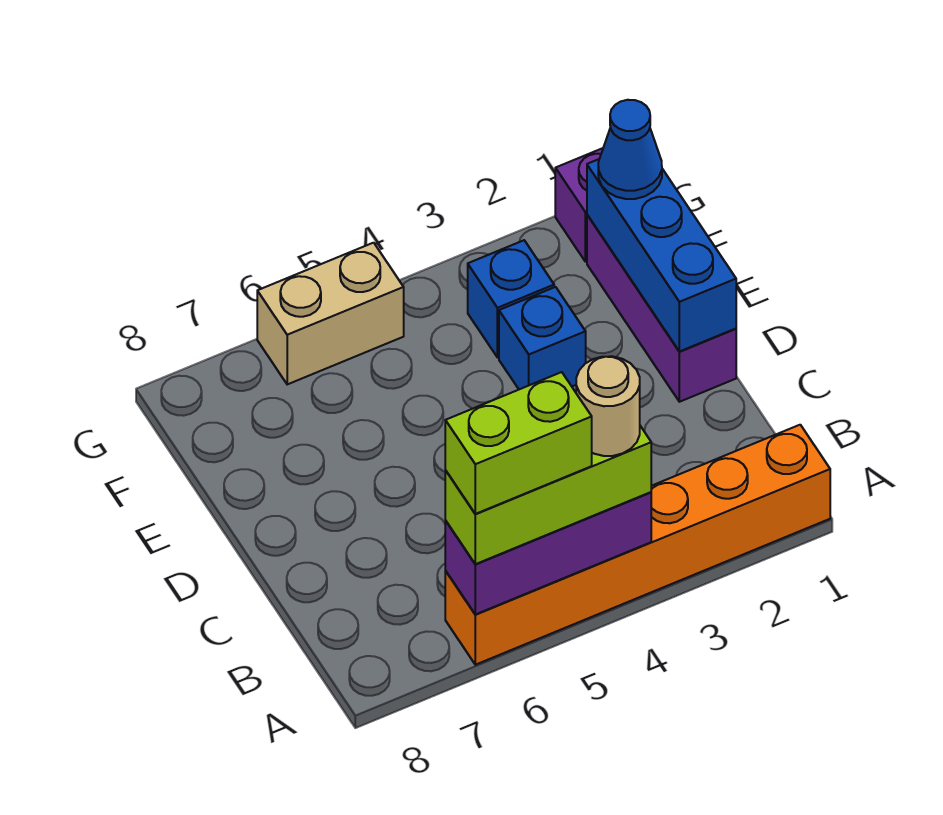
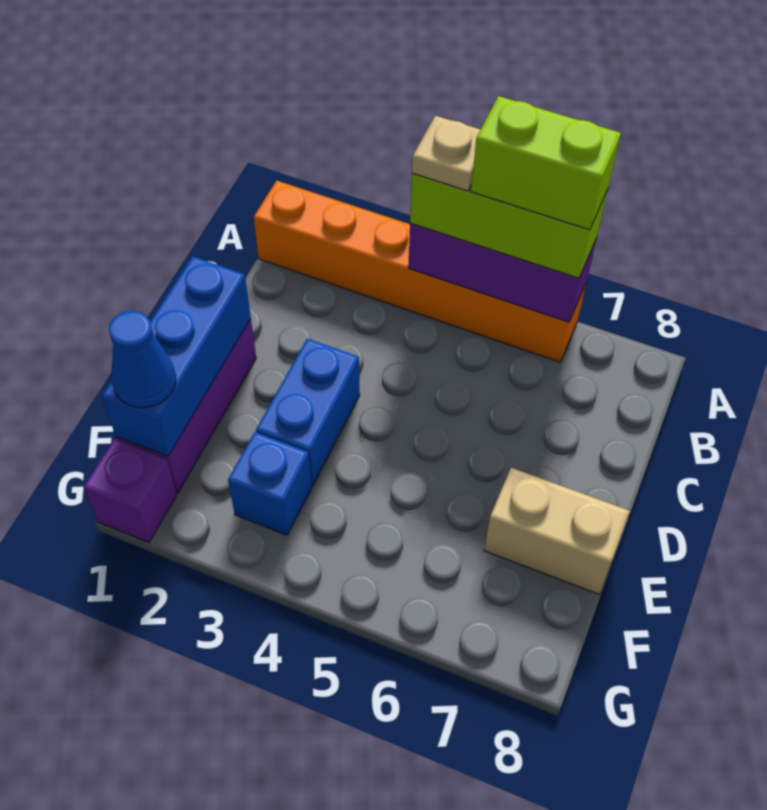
tan round brick A4 level 4 -> tan plate A4 level 4
blue brick E3 level 1 -> blue brick D3:E3 level 1
tan brick G5:G6 level 1 -> tan brick E7:E8 level 1

